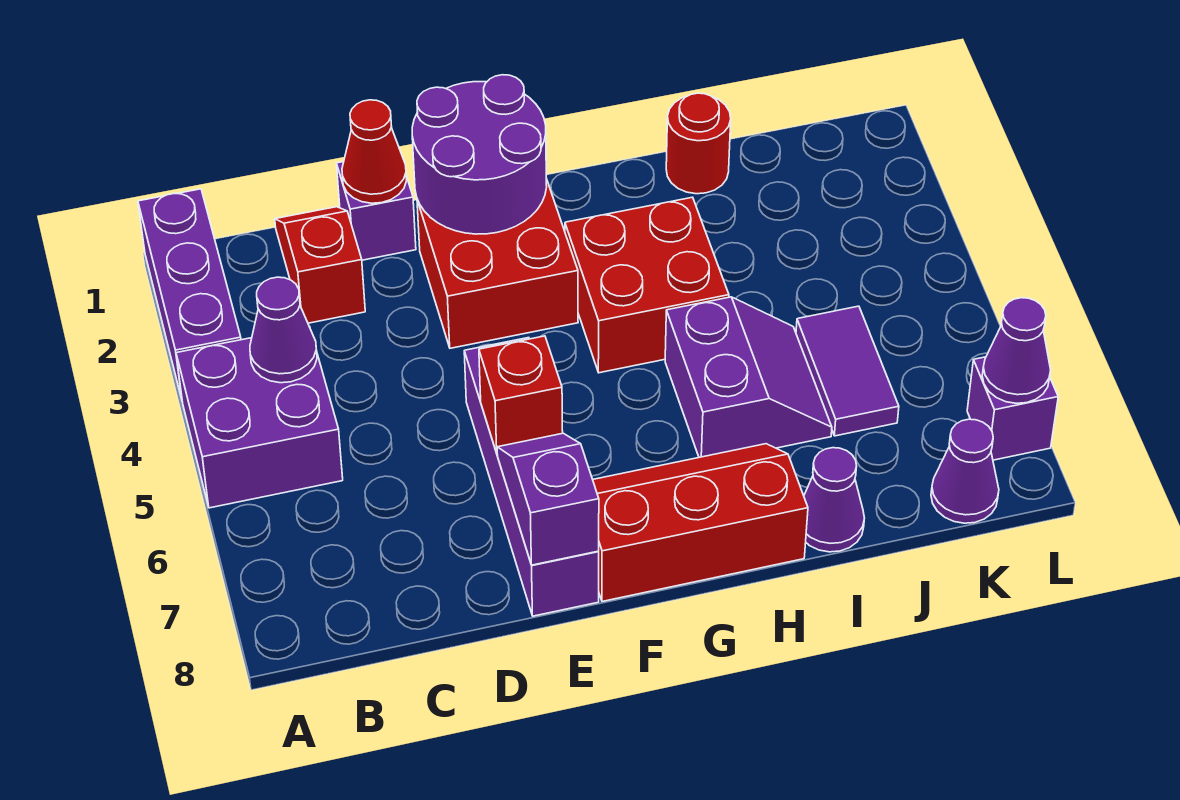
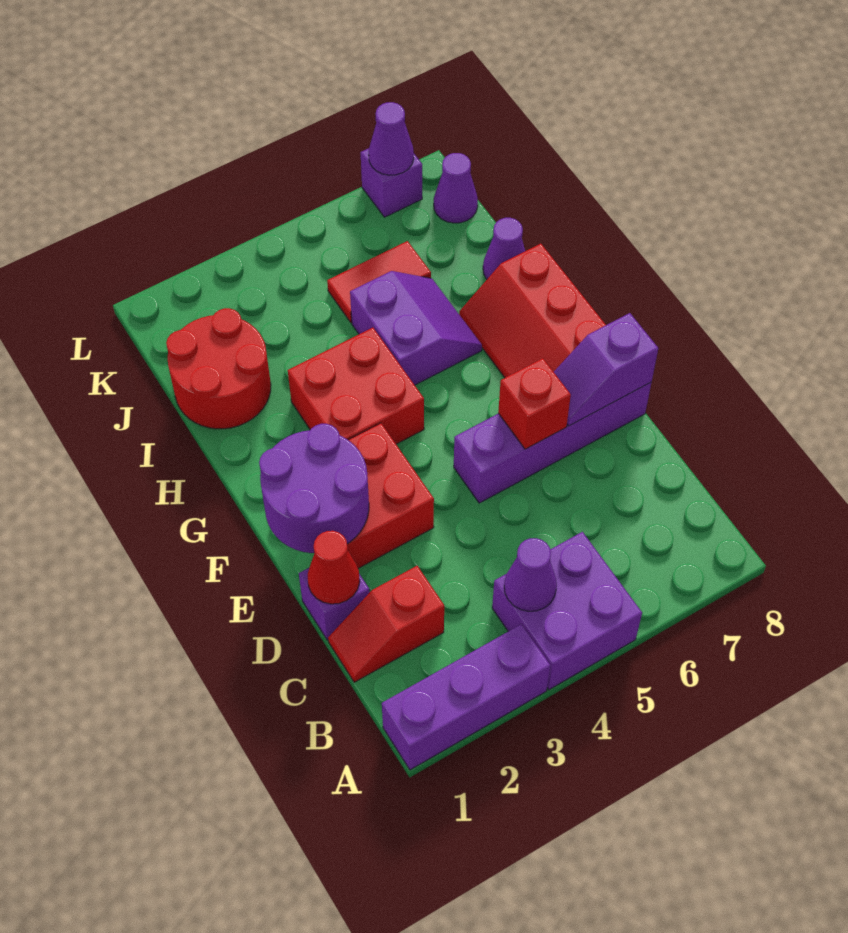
purple slope H5:I6 level 1 top H -> purple slope H5:I6 level 1 top 5
red round brick I1 level 1 -> red round brick I1:J2 level 1
purple tile J5:J6 level 1 -> red tile J5:J6 level 1

